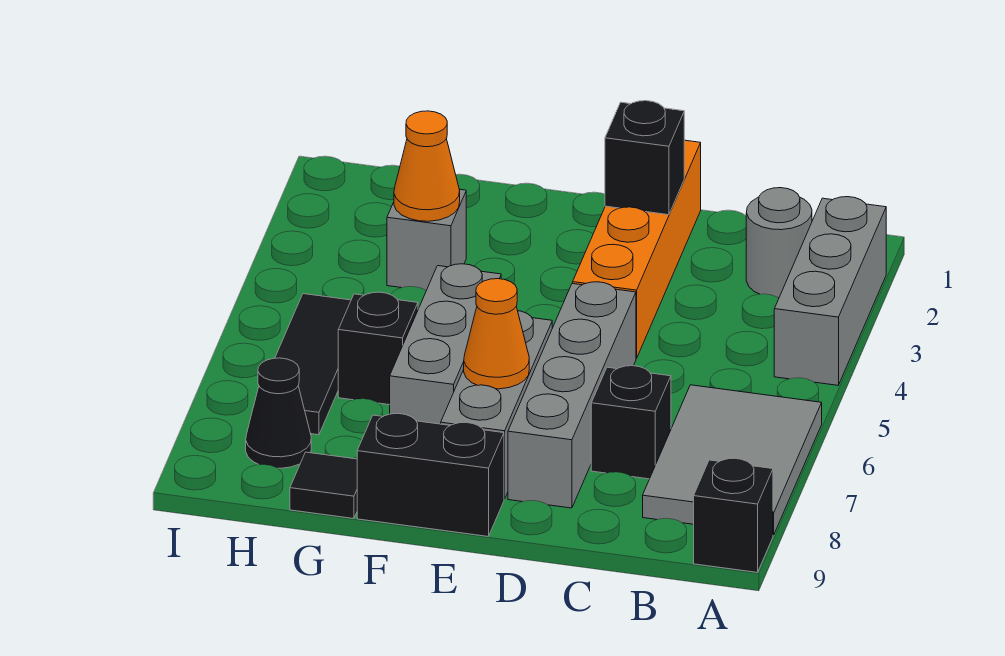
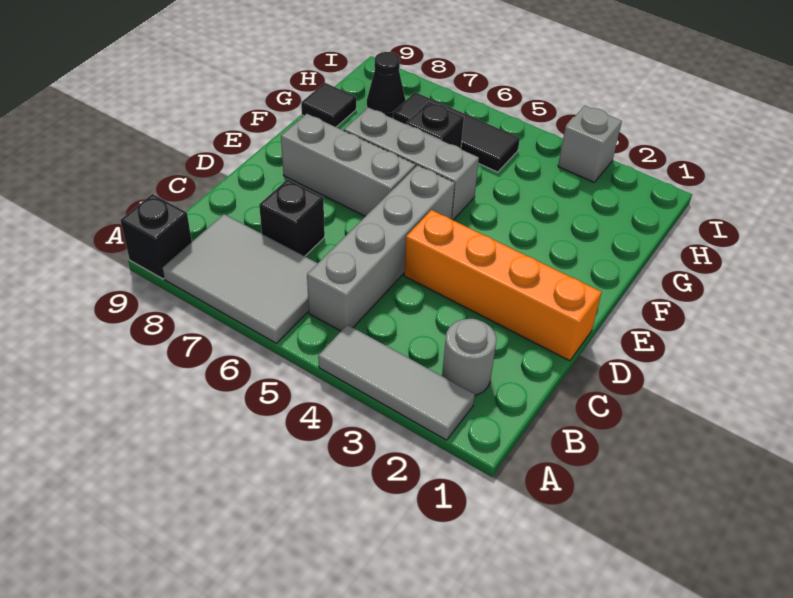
grey brick A2:A4 level 1 -> grey tile A2:A4 level 1
black brick D2 level 2 -> none
grey brick D5:D8 level 1 -> grey brick B5:E5 level 1
orange cone E7 level 2 -> none
black brick E9:F9 level 1 -> none
grey brick G3 level 1 -> grey brick I3 level 1
orange cone G3 level 2 -> none

